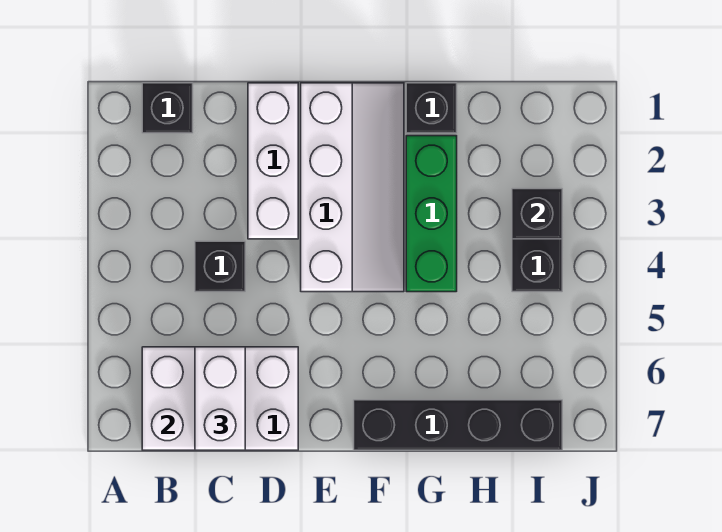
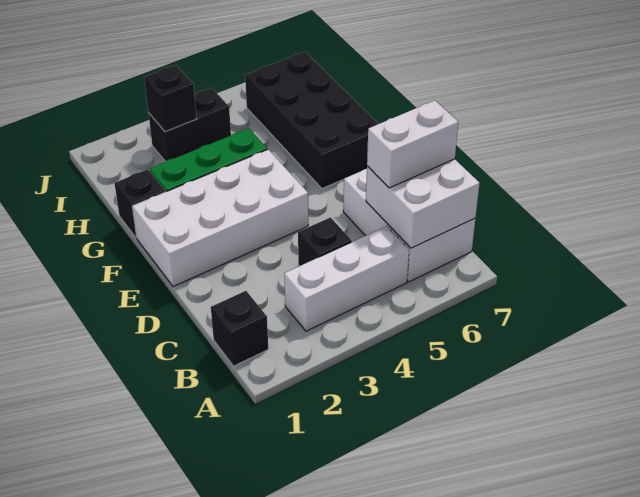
white brick D1:D3 level 1 -> white brick B3:B5 level 1
white slope E1:F4 level 1 top E -> white brick E1:F4 level 1
black brick F7:I7 level 1 -> black brick F6:I7 level 1

